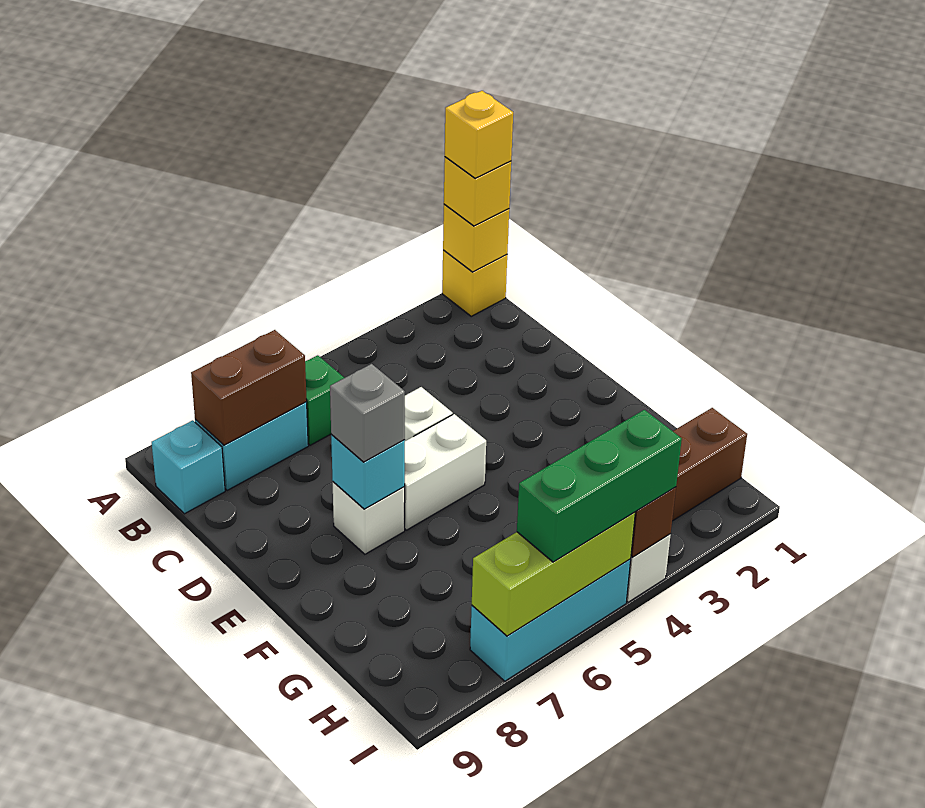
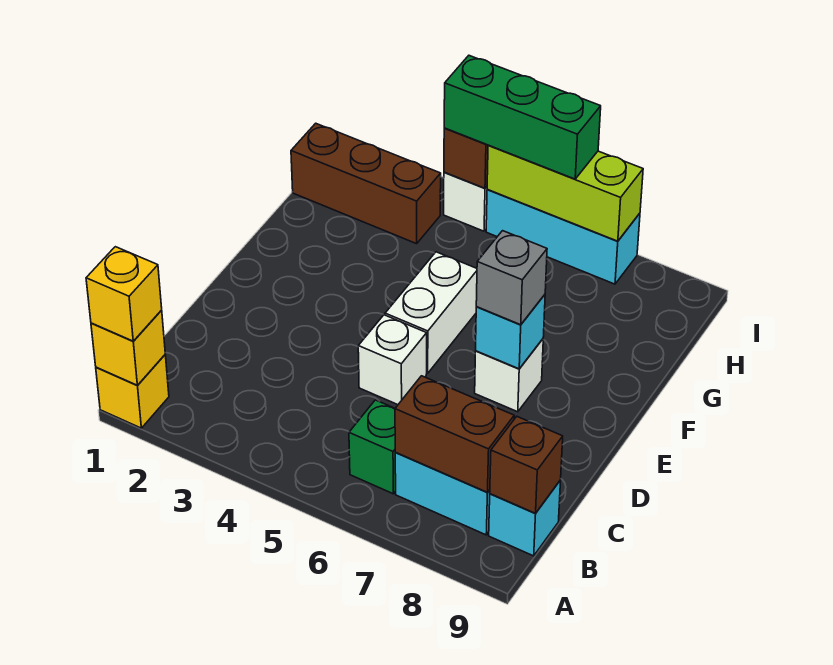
yellow brick A1 level 4 -> none
none -> brown brick B9 level 2
white brick E5:E6 level 1 -> white brick E5:F5 level 1

